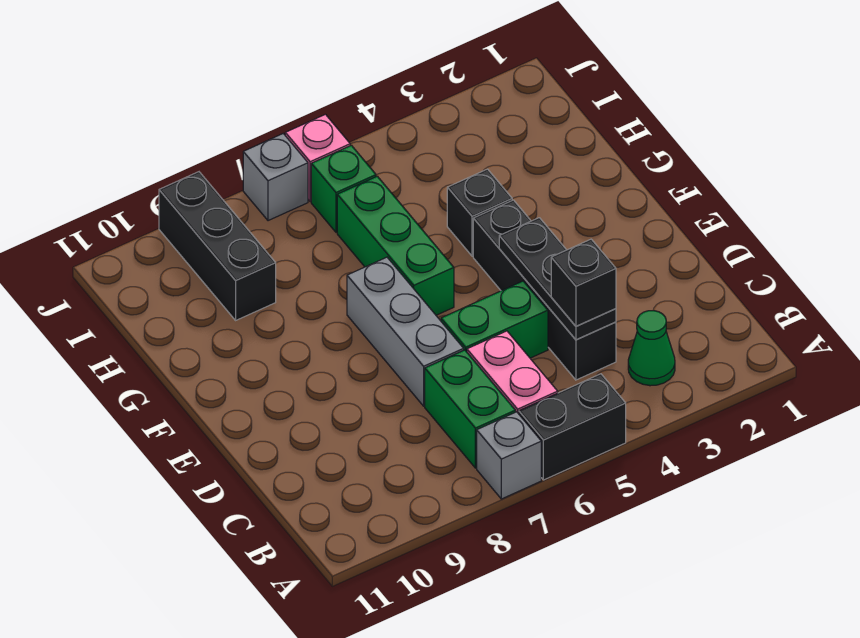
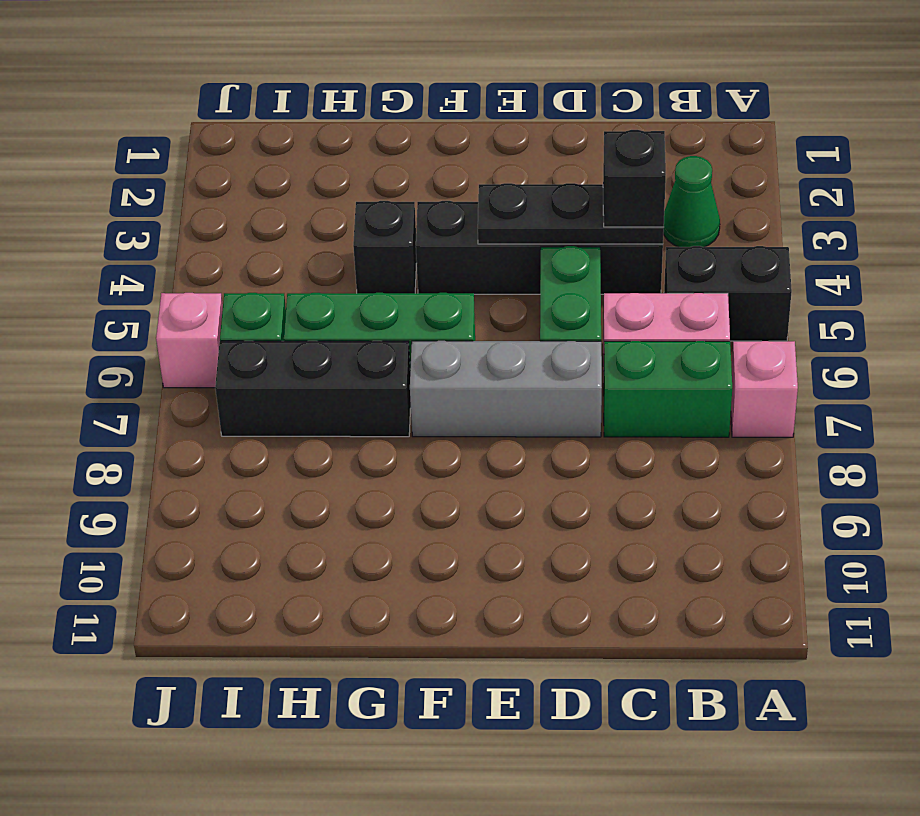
black brick A5:A6 level 1 -> black brick A5:B5 level 1
grey brick A7 level 1 -> pink brick A7 level 1
black brick H9:J9 level 1 -> black brick G7:I7 level 1
grey brick J7 level 1 -> none

